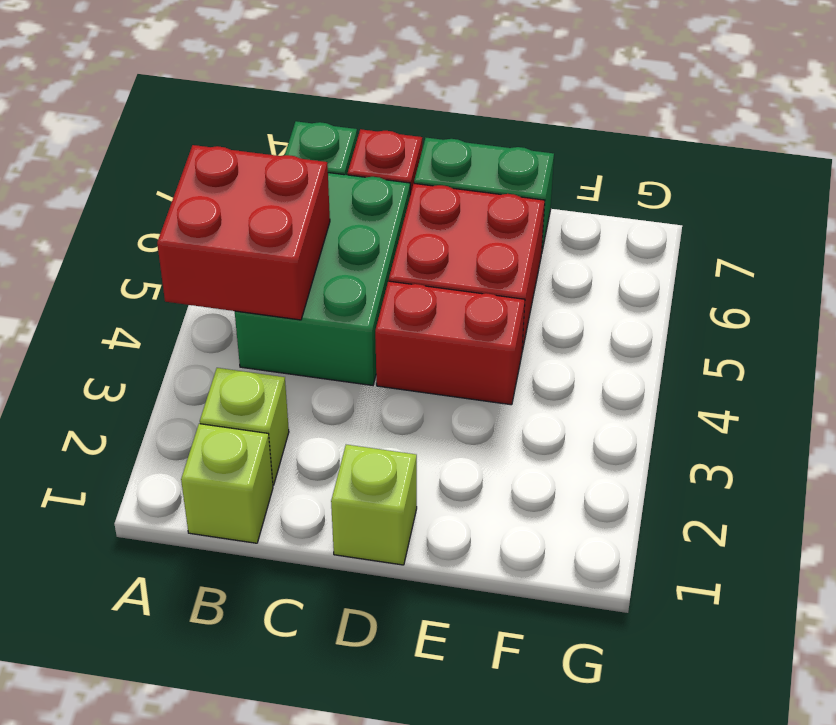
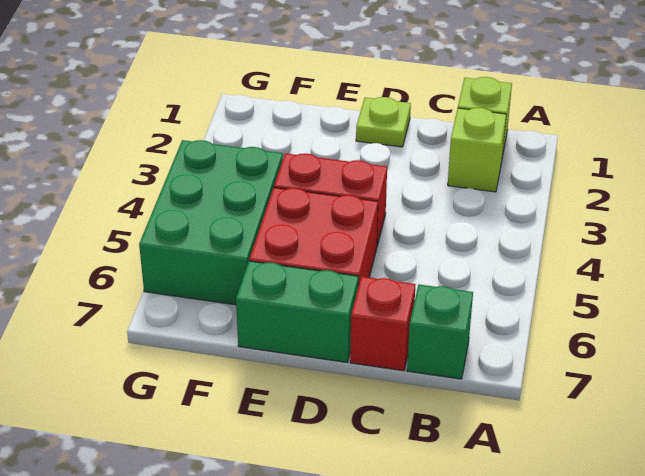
red brick A4:B5 level 2 -> none
green brick B4:C6 level 1 -> green brick F4:G6 level 1
lime brick D1 level 1 -> lime plate D1 level 1

